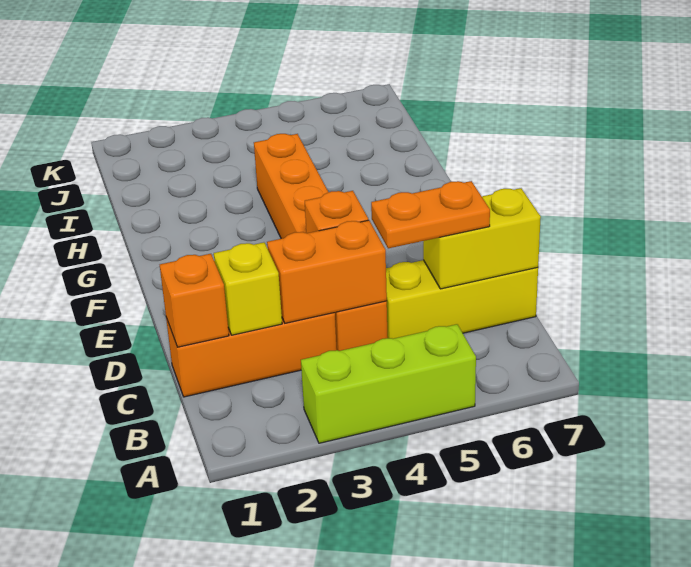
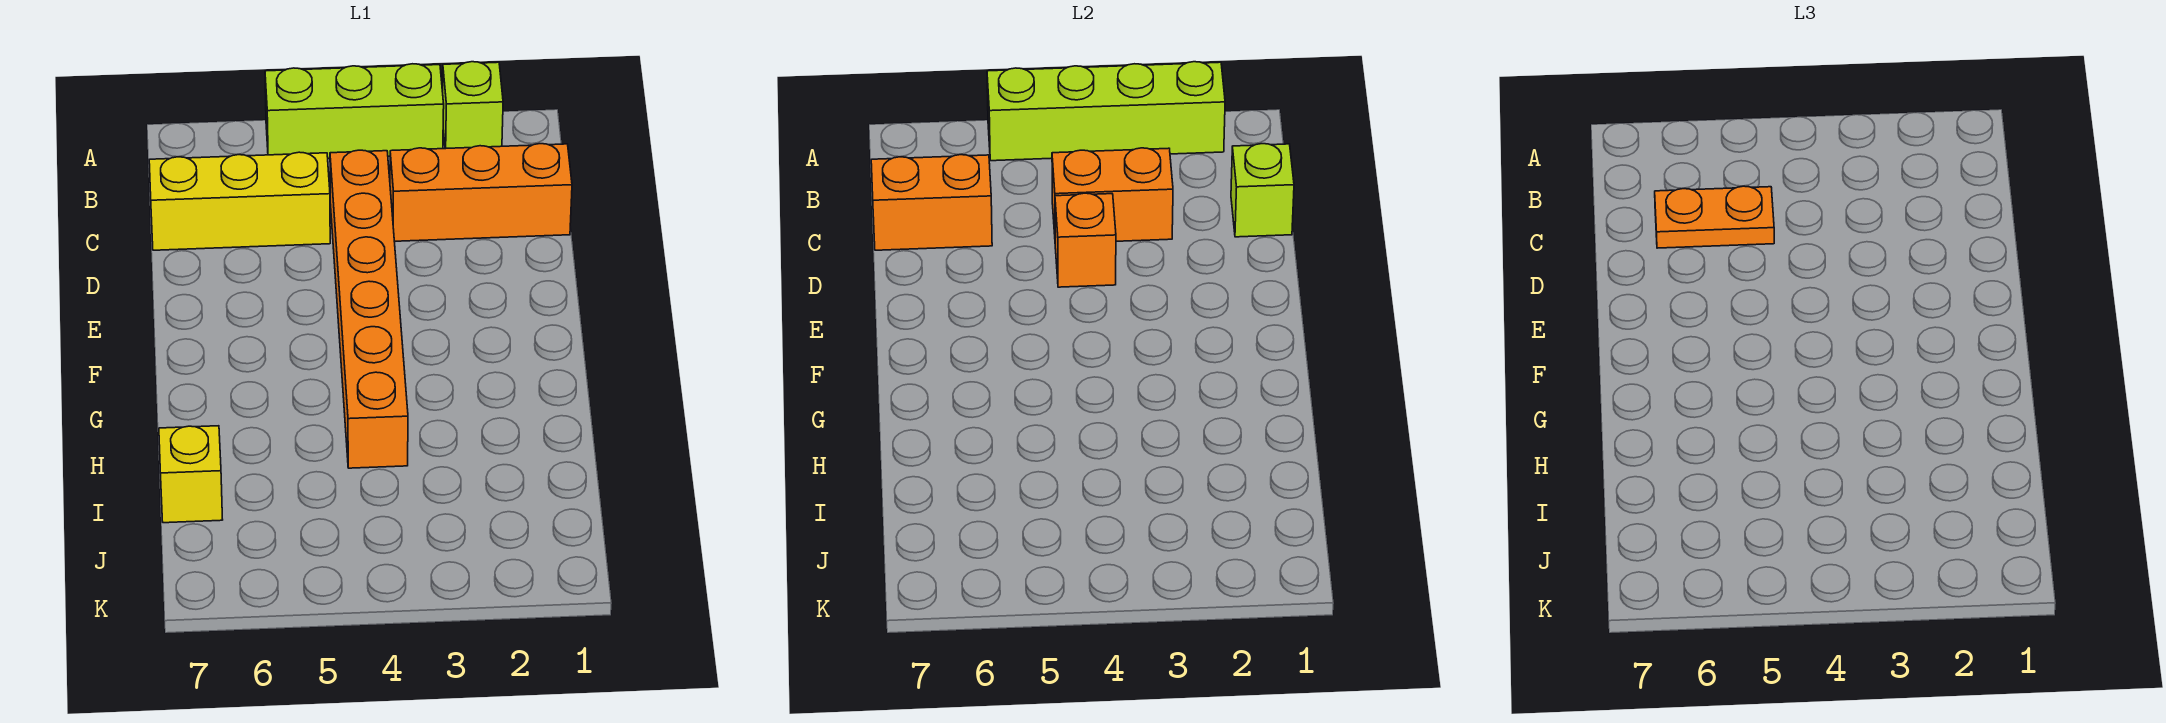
none -> lime brick A2 level 1
none -> lime brick A2:A5 level 2
orange brick C1 level 2 -> lime brick C1 level 2
yellow brick C2 level 2 -> yellow brick I7 level 1
yellow brick C6:C7 level 2 -> orange brick C6:C7 level 2

